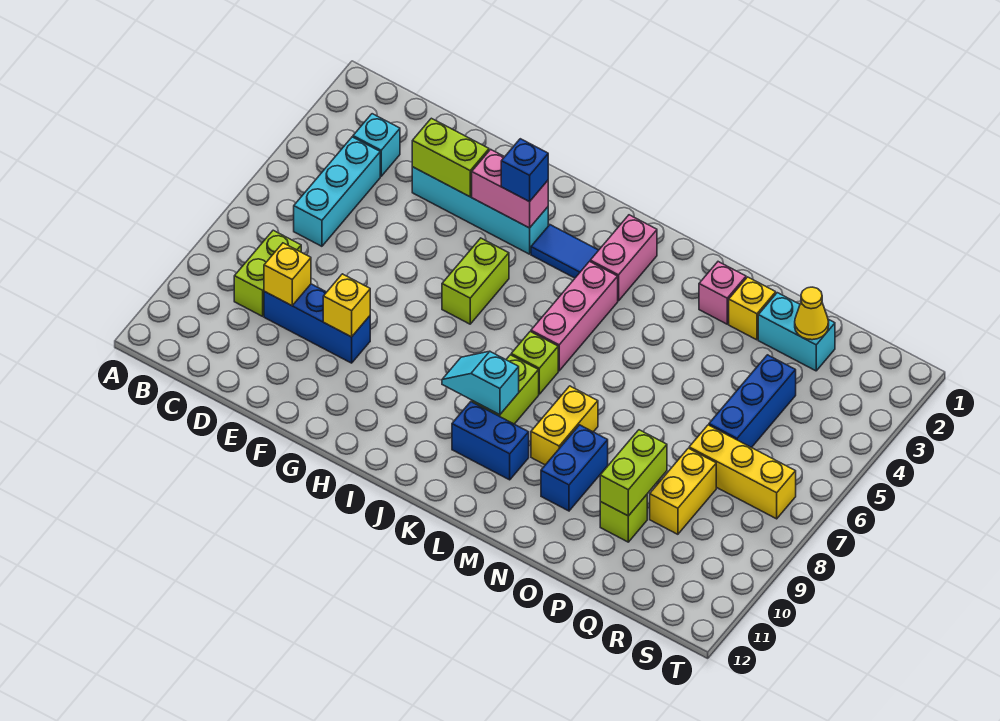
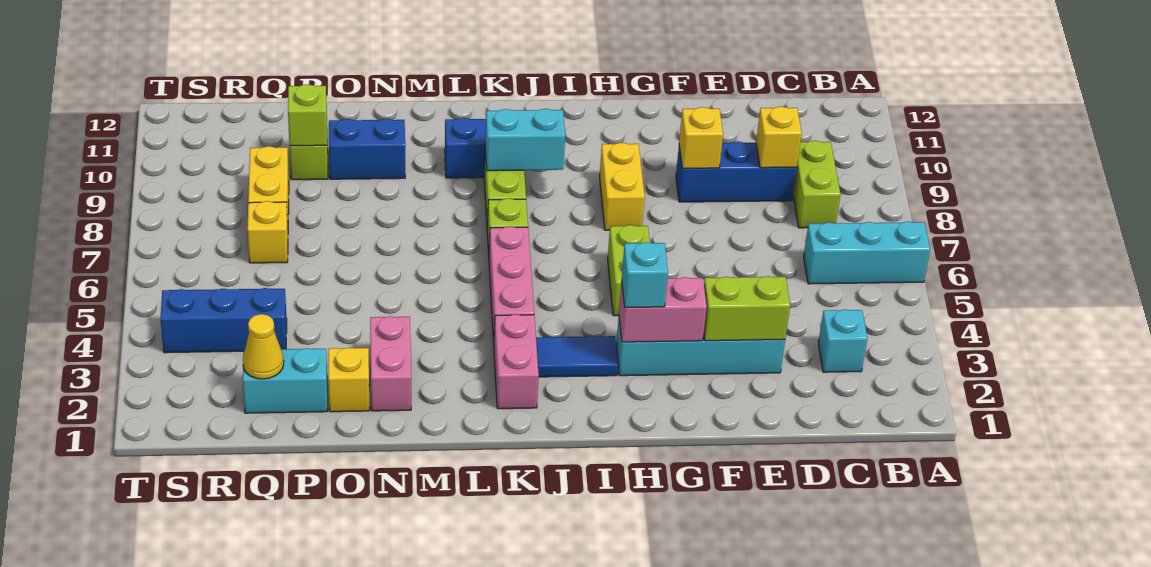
cyan brick C4:C6 level 1 -> cyan brick A6:C6 level 1
blue brick H3 level 3 -> cyan brick H3 level 3
cyan slope J9:K9 level 2 top K -> cyan brick J9:K9 level 2
yellow brick M8:M9 level 1 -> yellow brick H8:H9 level 1
pink brick N2 level 1 -> pink brick N2:N3 level 1
blue brick N9:N10 level 1 -> blue brick N10:O10 level 1
lime brick P9:P10 level 2 -> lime brick P10 level 2
blue brick Q4:Q6 level 1 -> blue brick Q4:S4 level 1
yellow brick Q7:S7 level 1 -> yellow brick Q7 level 1

